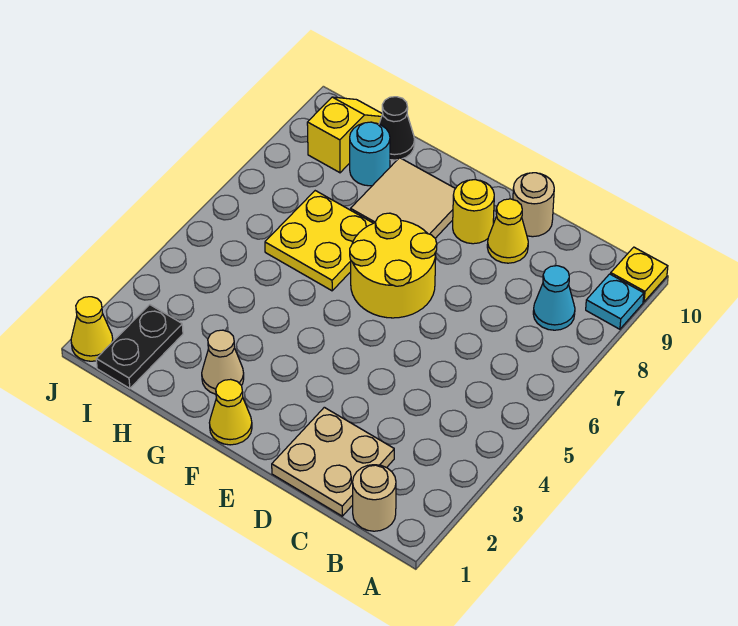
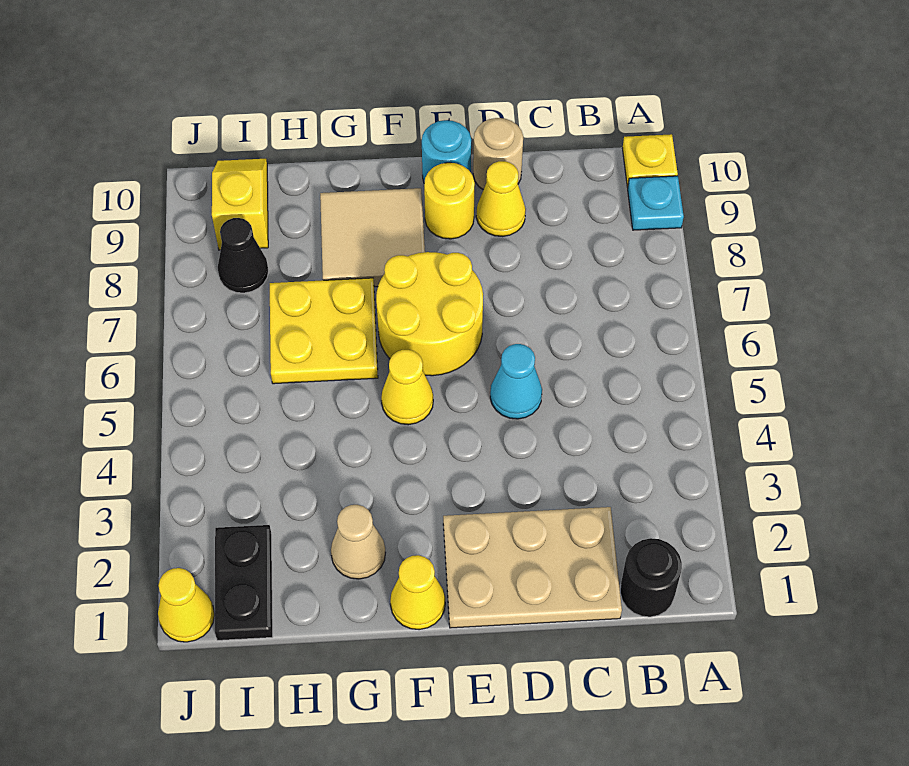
tan round brick B1 level 1 -> black round brick B1 level 1
cyan cone B8 level 1 -> cyan cone D5 level 1
tan plate C1:D2 level 1 -> tan plate C1:E2 level 1
none -> yellow cone F5 level 1
cyan round brick H9 level 1 -> cyan round brick E10 level 1
black cone H10 level 1 -> black cone I8 level 1

